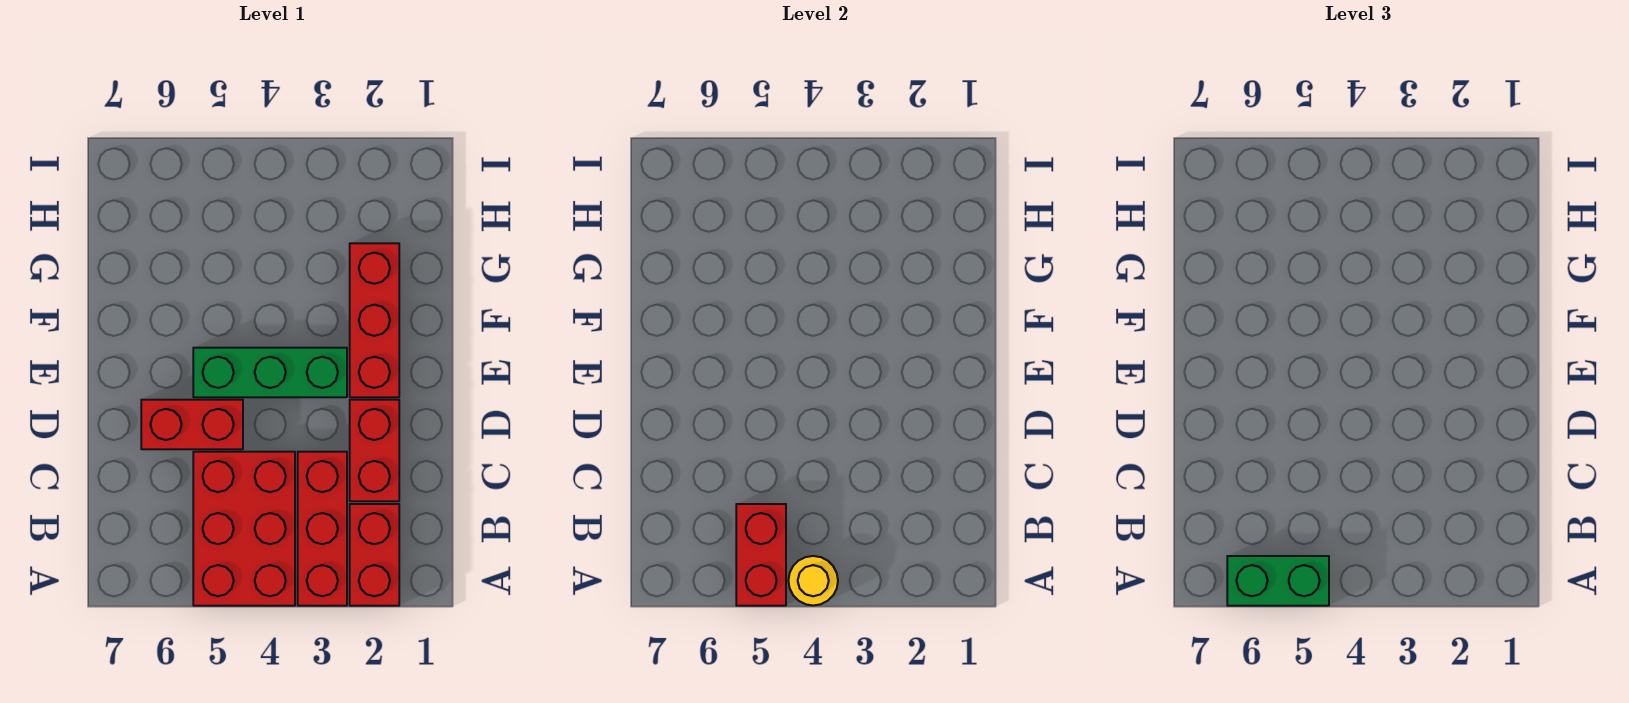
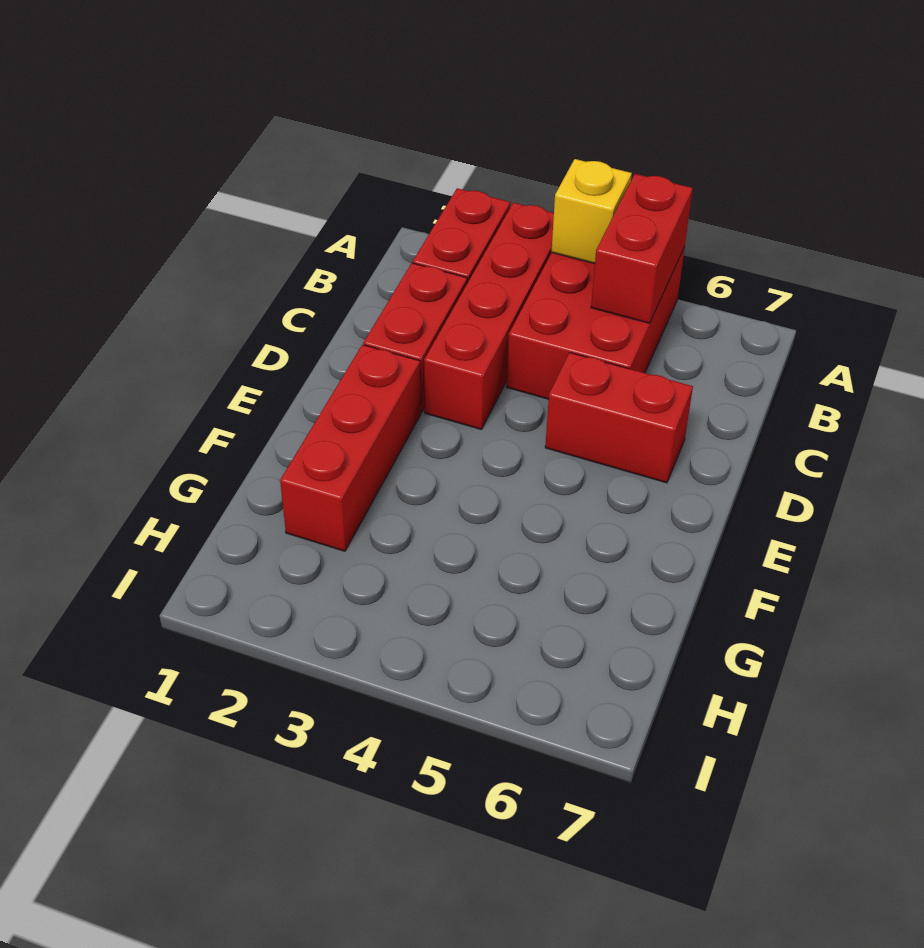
red brick A3:C3 level 1 -> red brick A3:D3 level 1
yellow round brick A4 level 2 -> yellow brick A4 level 2
green brick A5:A6 level 3 -> none
green brick E3:E5 level 1 -> none

